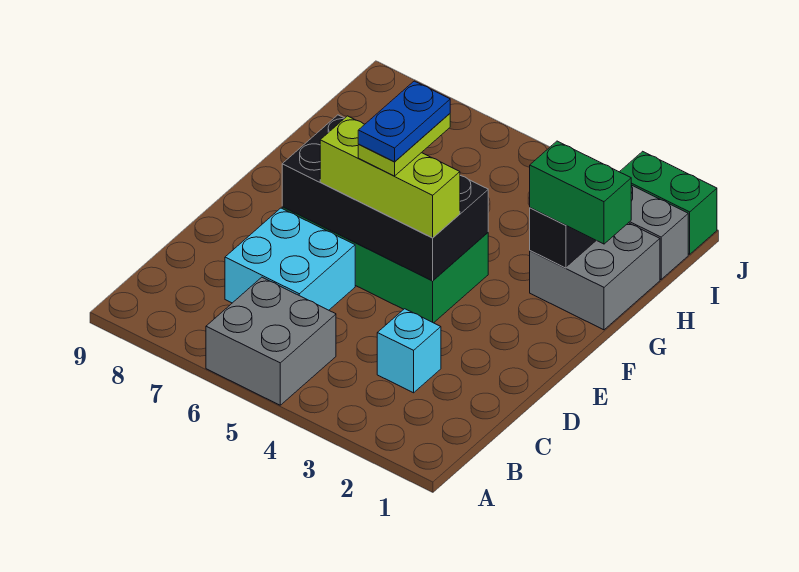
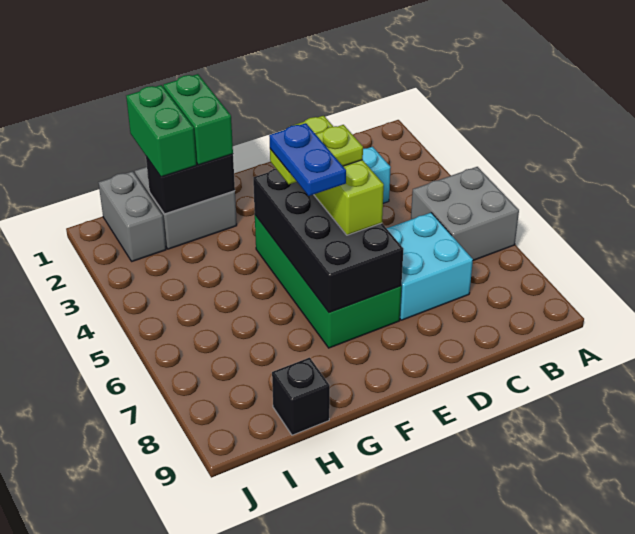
blue plate E5:F5 level 5 -> blue plate F5:F6 level 5
none -> black brick H9 level 1
green brick J1:J2 level 1 -> green brick H1:H2 level 3

